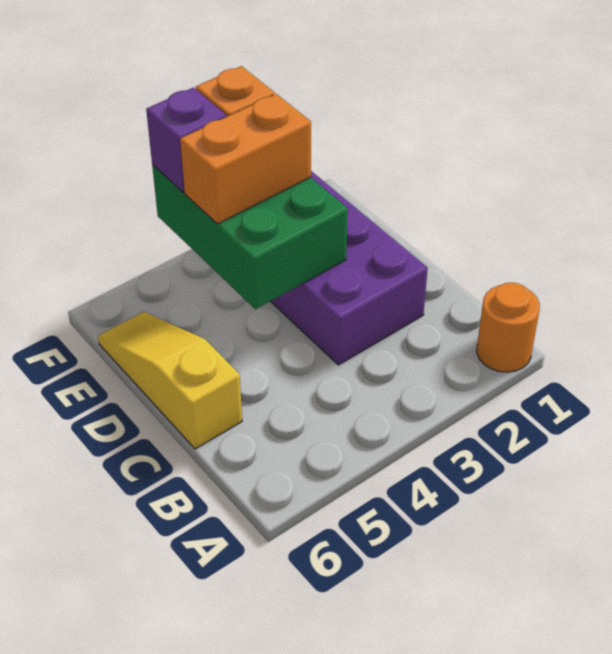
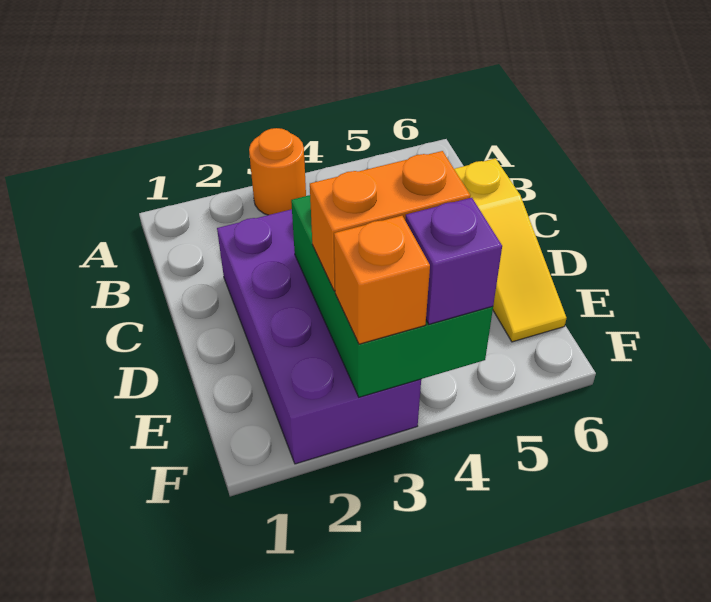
orange round brick A1 level 1 -> orange round brick A3 level 1

